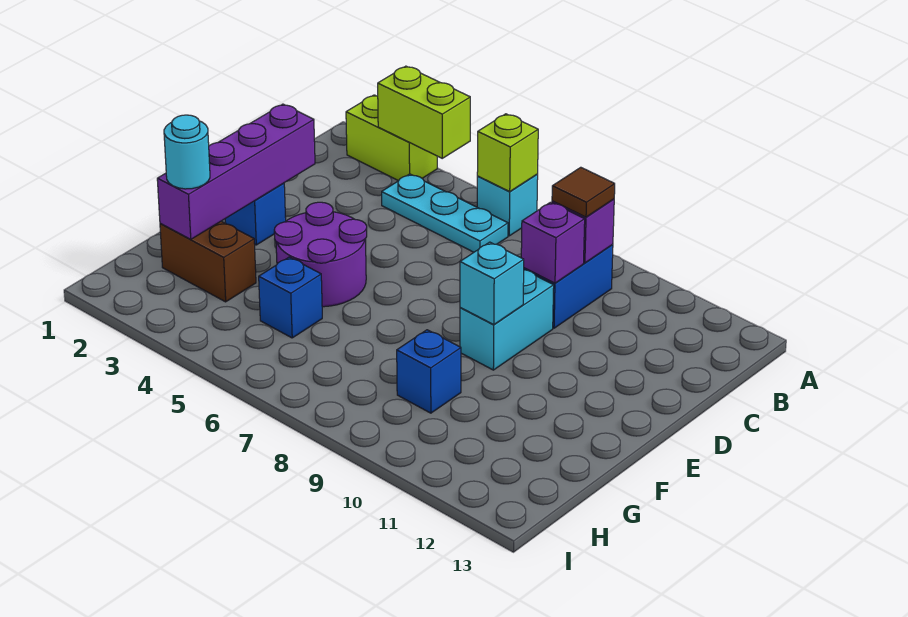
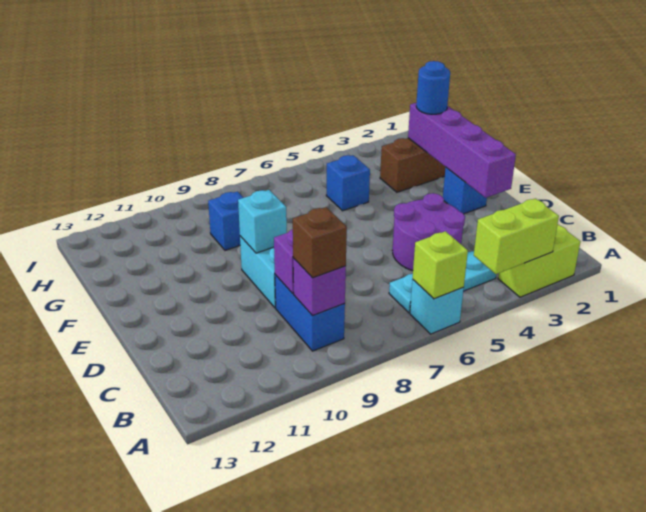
brown tile B9 level 3 -> brown brick B9 level 3
purple round brick E4:F5 level 1 -> purple round brick C4:D5 level 1
cyan round brick G2 level 3 -> blue round brick G2 level 3

